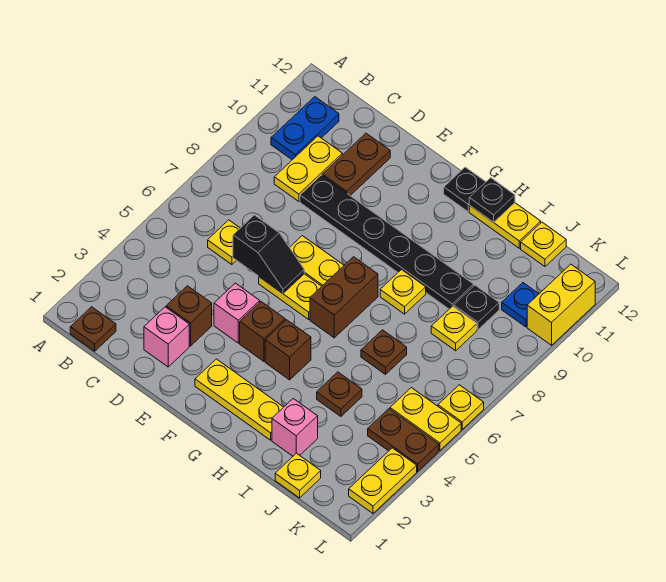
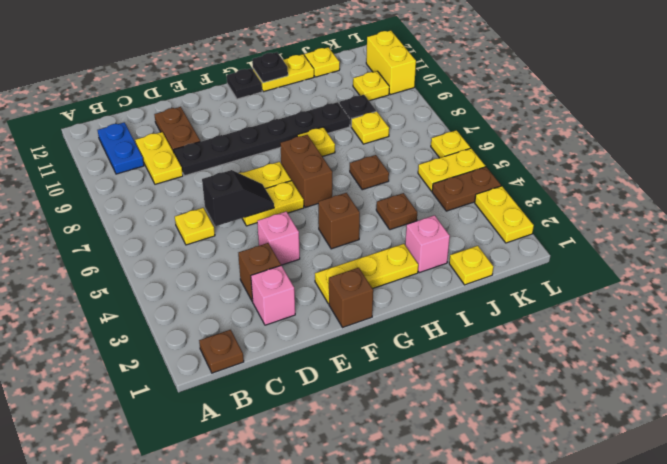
brown brick F4 level 1 -> brown brick F1 level 1
blue plate K10 level 1 -> yellow plate K10 level 1

